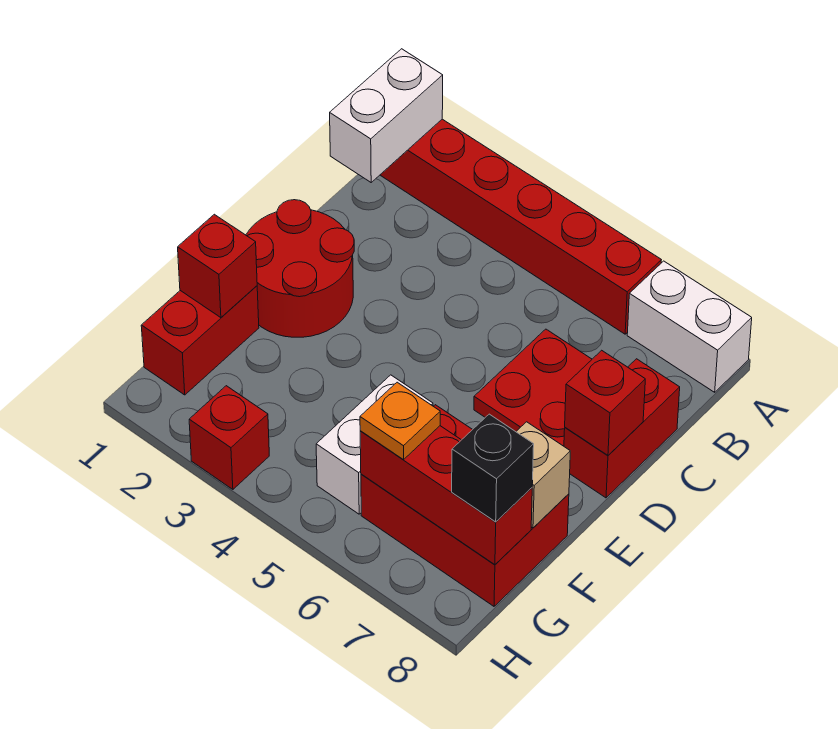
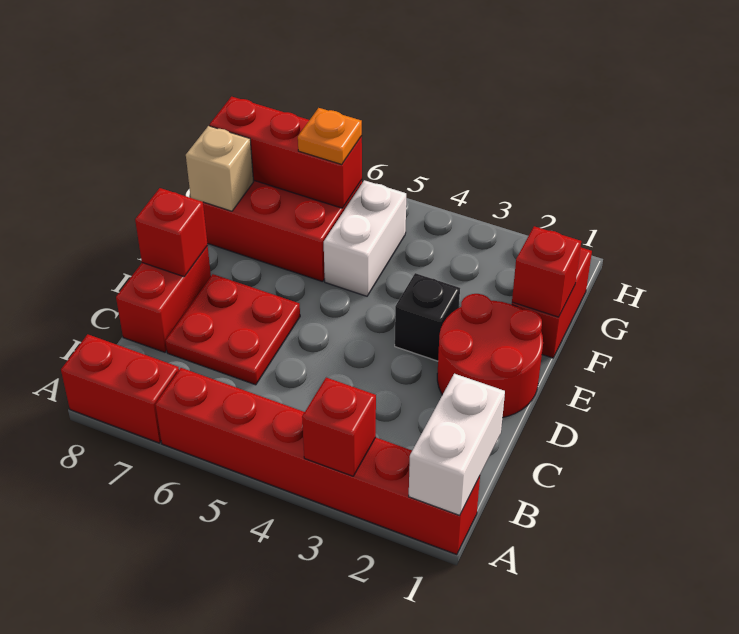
white brick A7:A8 level 1 -> red brick A7:A8 level 1
black brick G8 level 3 -> black brick E3 level 1
red brick H3 level 1 -> red brick A3 level 2

